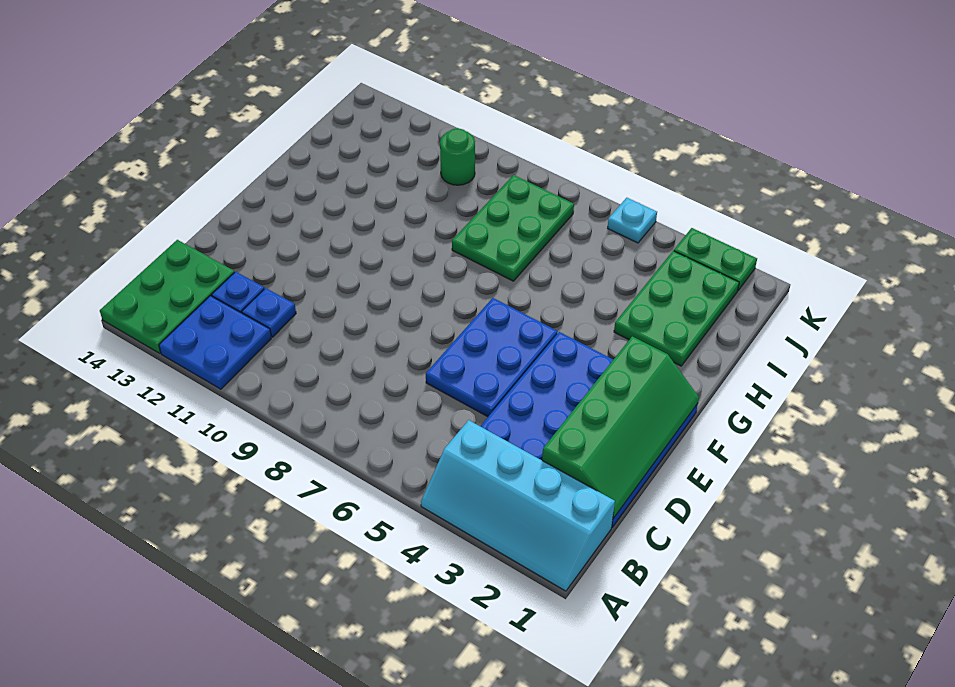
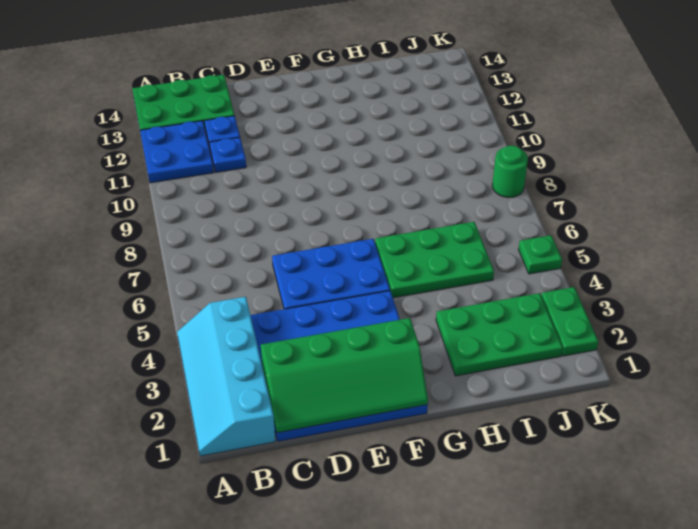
green plate H7:J8 level 1 -> green plate G5:I6 level 1
green round brick J10 level 1 -> green round brick K8 level 1
cyan plate K5 level 1 -> green plate K5 level 1

